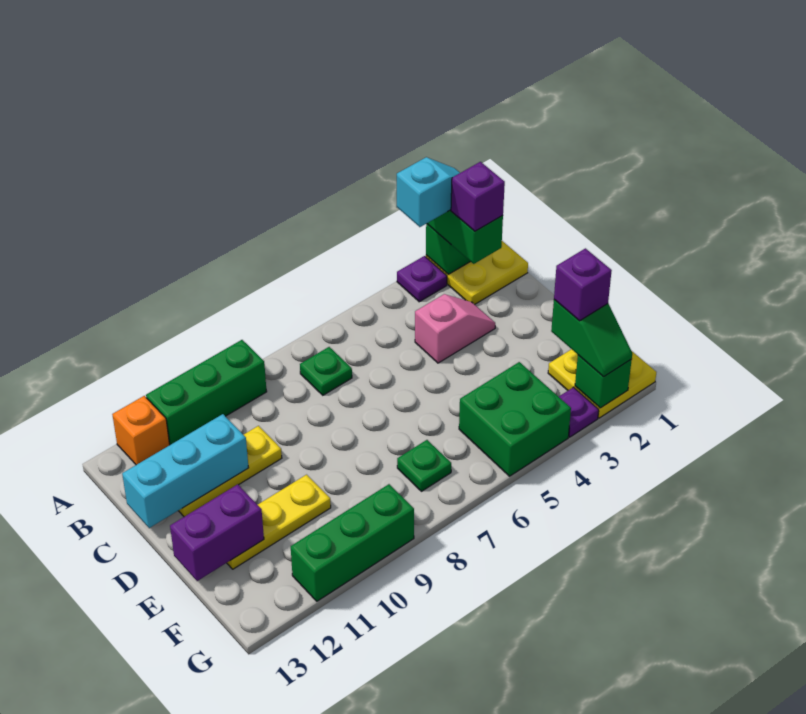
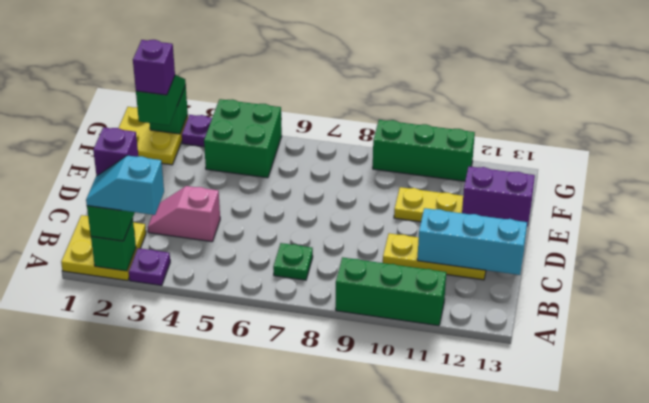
orange brick A12 level 1 -> none
green plate F7 level 1 -> none

